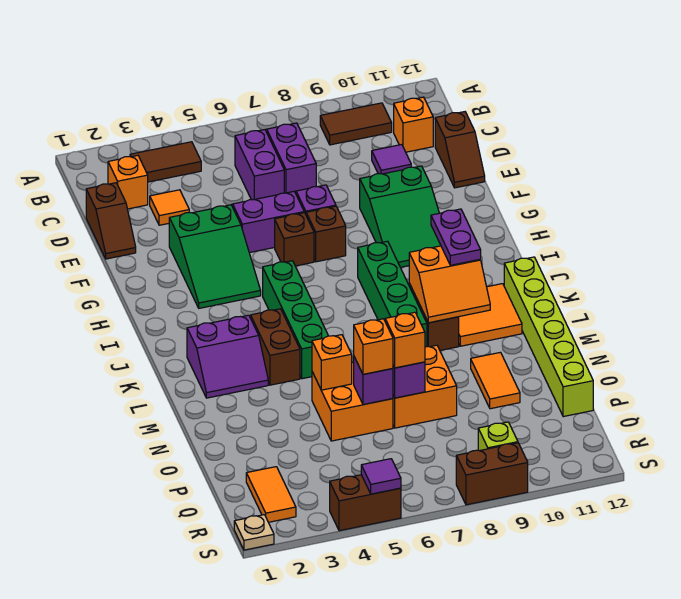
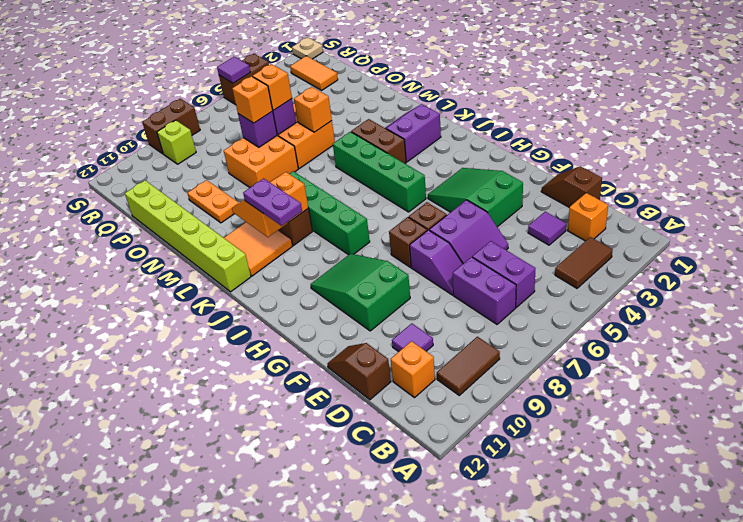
orange tile D3 level 1 -> purple tile D3 level 1
orange tile N10:O10 level 1 -> orange plate N10:O10 level 1

